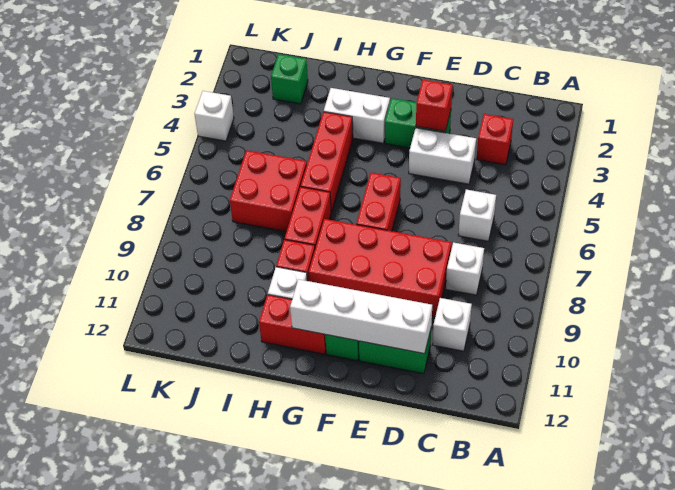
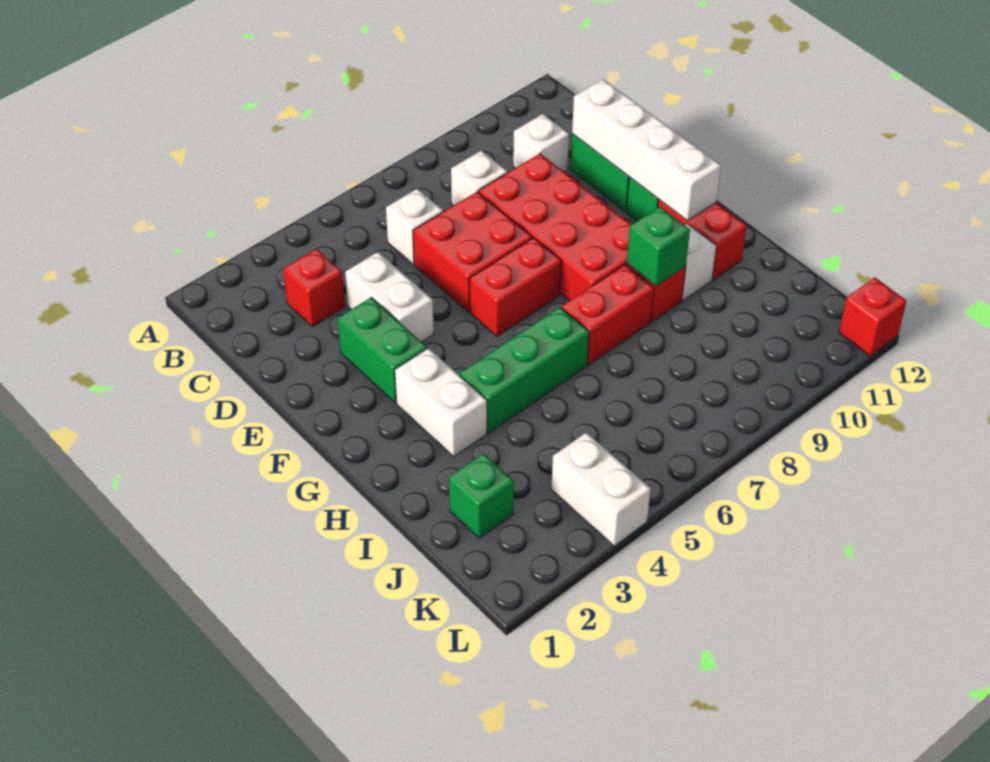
red brick E3 level 2 -> red brick L12 level 1
red brick H4:H6 level 1 -> green brick H4:H6 level 1
none -> green brick H9 level 2
red brick I6:J7 level 1 -> red brick D6:E7 level 1
white brick L4 level 1 -> white brick K4:L4 level 1

